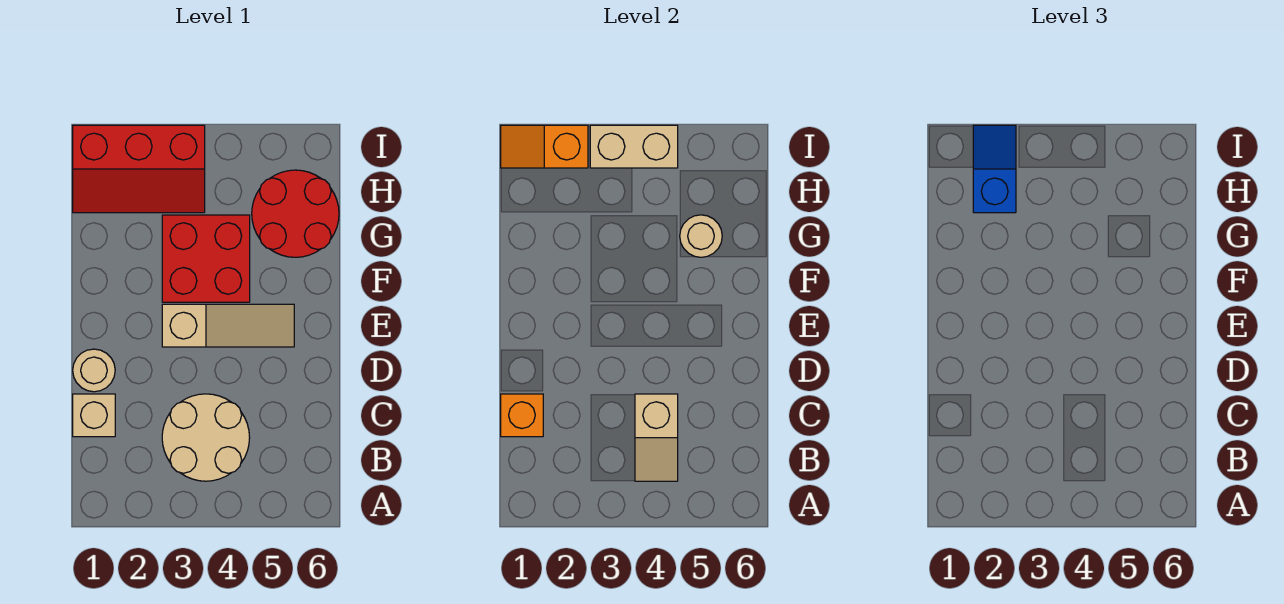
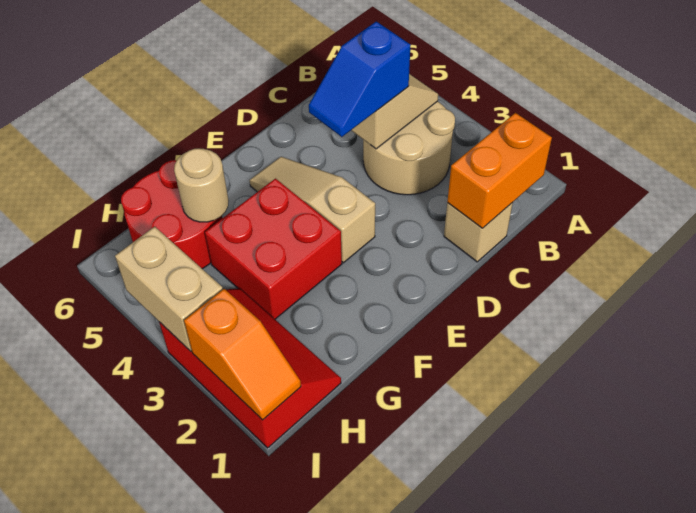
orange brick C1 level 2 -> orange brick B1:C1 level 2
tan round brick D1 level 1 -> none
blue slope H2:I2 level 3 top H -> blue slope C4:D4 level 3 top C

